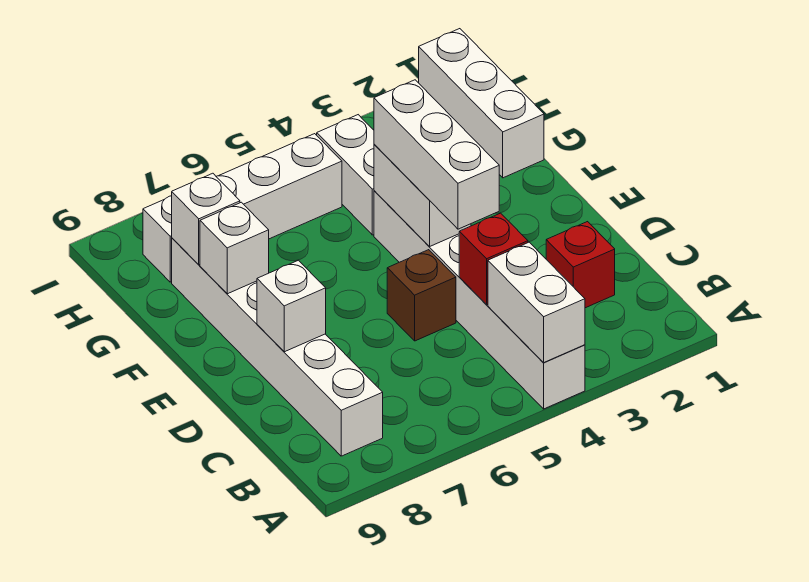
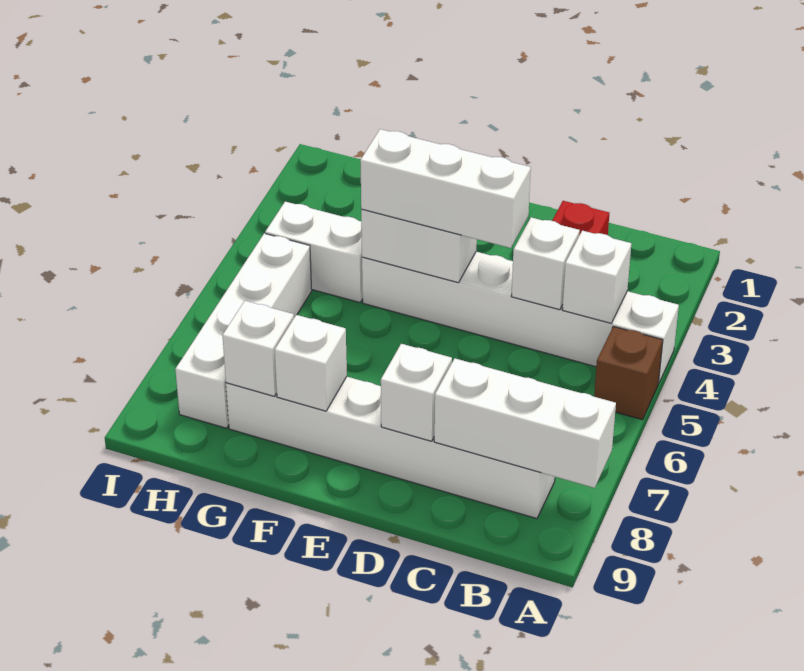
white brick A4:B4 level 2 -> white brick B4 level 2
red brick C4 level 2 -> white brick C4 level 2
brown brick D5 level 1 -> brown brick A5 level 1
white brick G1:I1 level 1 -> white brick A8:C8 level 2

